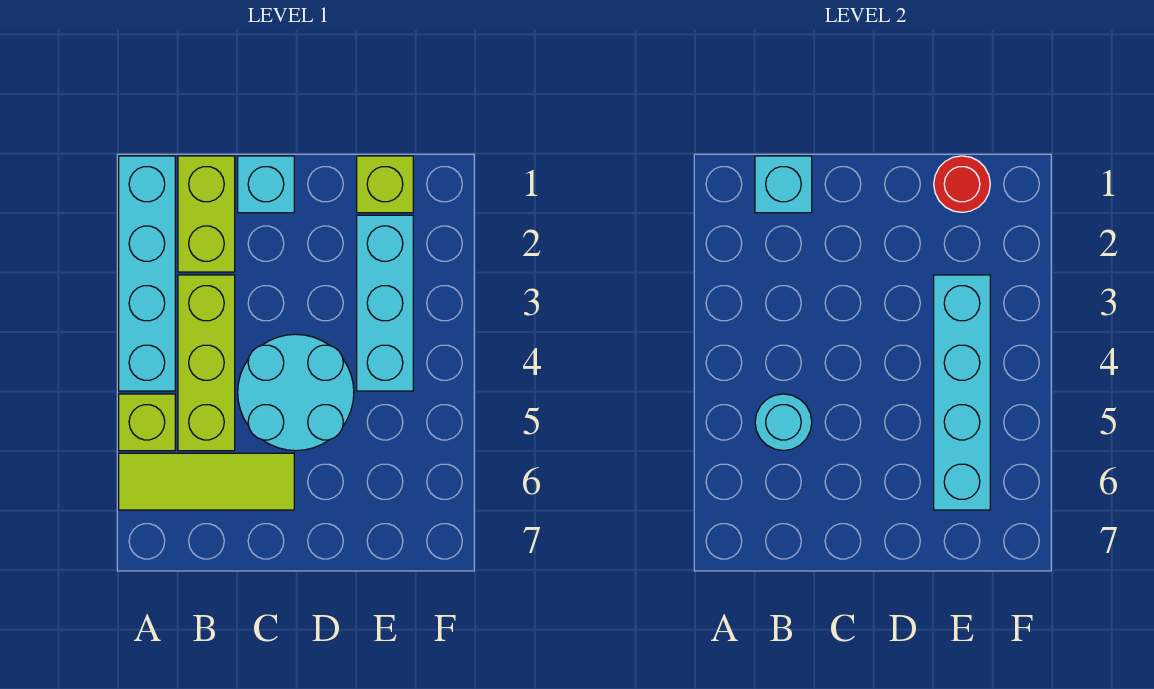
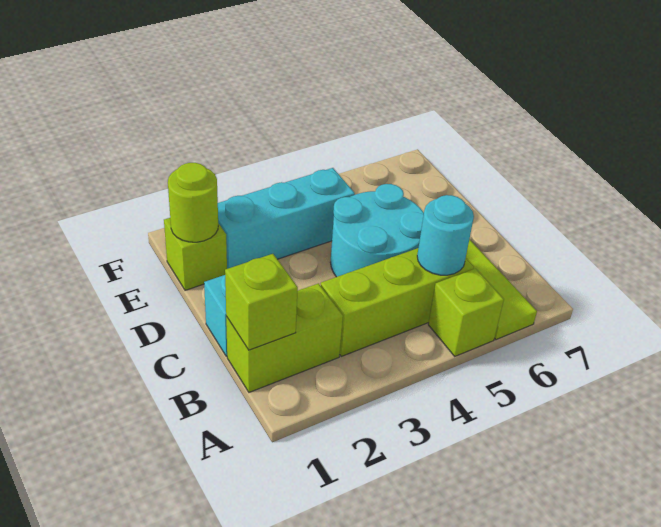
cyan brick A1:A4 level 1 -> none
cyan brick B1 level 2 -> lime brick B1 level 2
red round brick E1 level 2 -> lime round brick E1 level 2
cyan brick E3:E6 level 2 -> none

